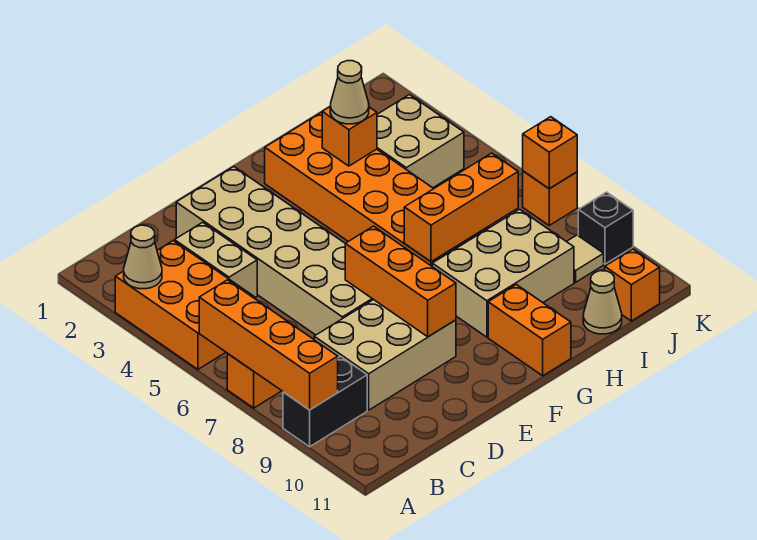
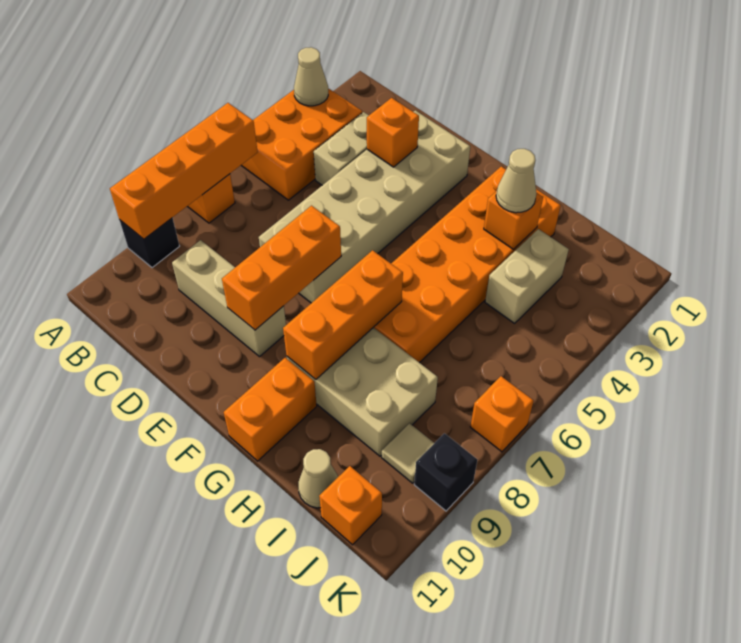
black brick A9:B9 level 1 -> black brick A9 level 1
tan brick C8:E9 level 1 -> tan brick C9:E9 level 1
orange brick G7:I7 level 2 -> orange brick G7:G9 level 2
tan brick I3:J4 level 1 -> tan brick I3:I4 level 1
orange brick K7 level 2 -> orange brick D3 level 2

